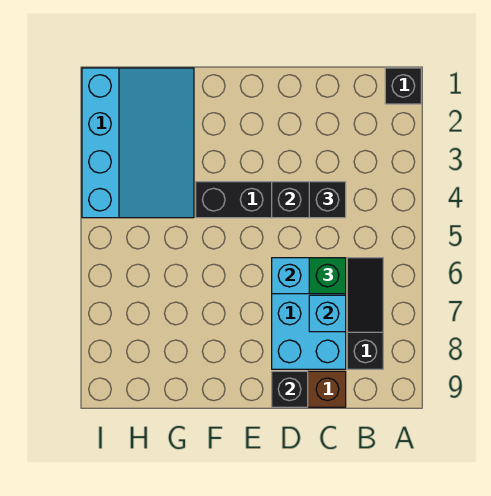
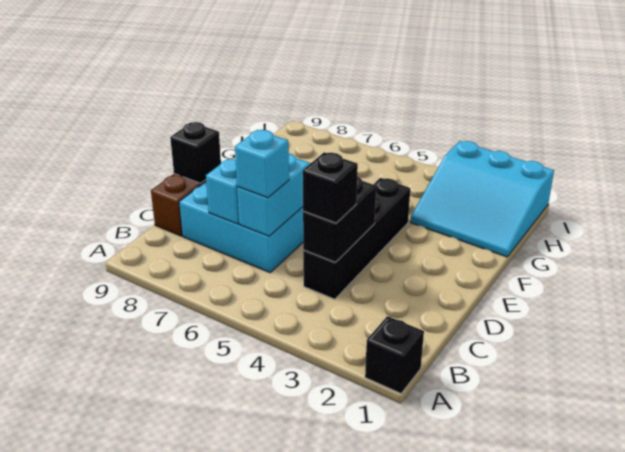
black slope B6:B8 level 1 top 8 -> none
green brick C6 level 3 -> cyan brick C6 level 3
cyan slope G1:I4 level 1 top I -> cyan slope G1:I3 level 1 top I

